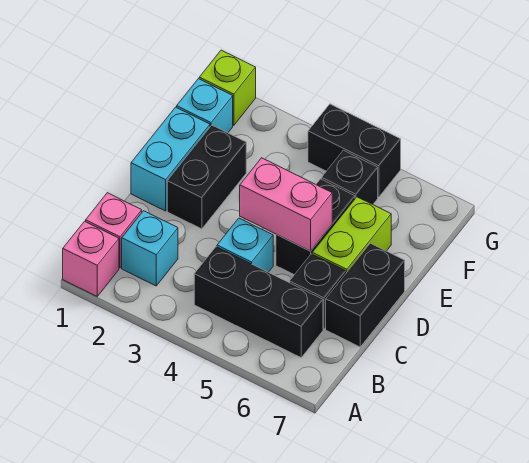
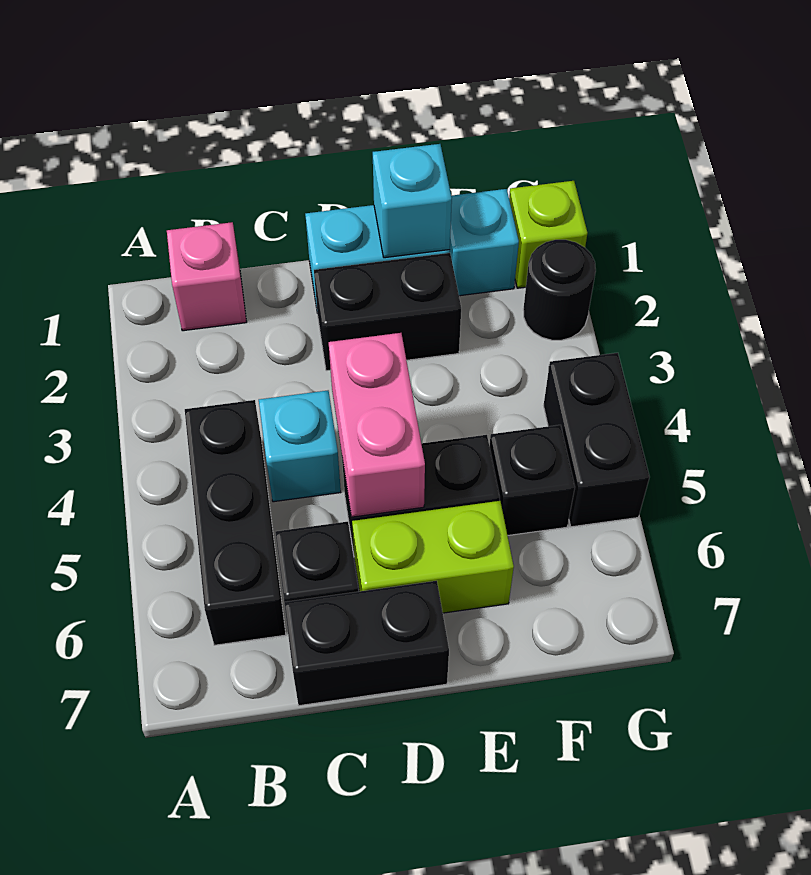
pink brick A1 level 1 -> none
cyan brick B2 level 1 -> cyan brick E1 level 2
none -> black round brick G2 level 1

